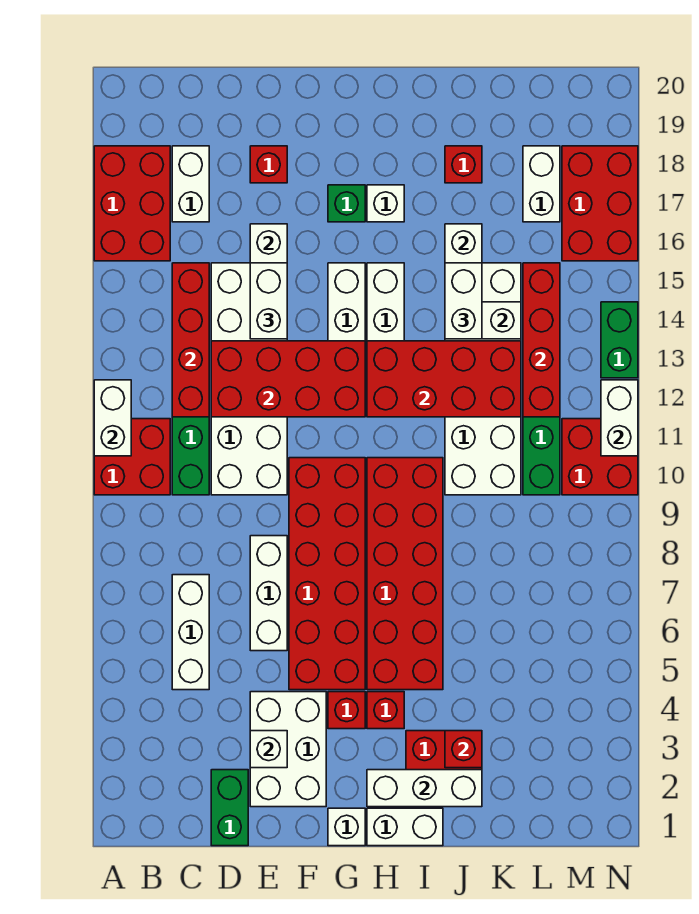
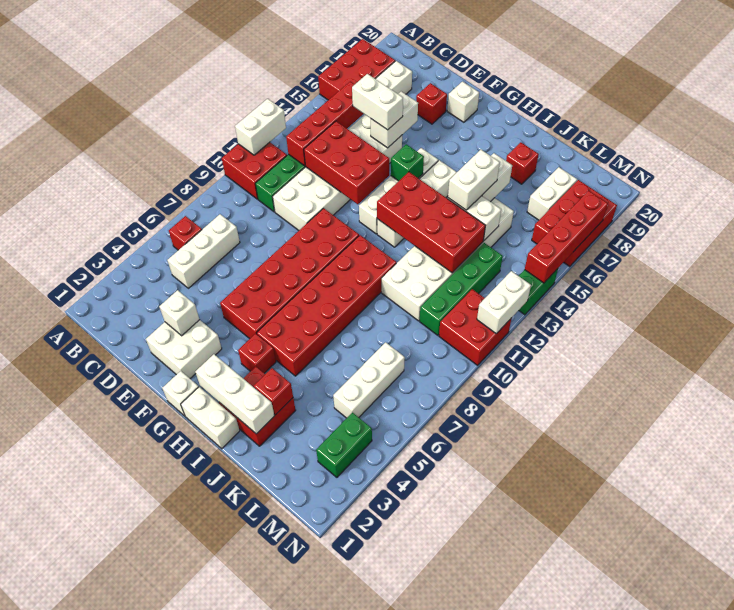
green brick D1:D2 level 1 -> green brick M3:M4 level 1
red brick D12:G13 level 2 -> red brick D12:F13 level 2
white brick E2:F4 level 1 -> white brick E2:F3 level 1
white brick E6:E8 level 1 -> white brick L5:L7 level 1
white brick E14:E15 level 3 -> white brick D15:E15 level 3
red brick G4 level 1 -> red brick B6 level 1
green brick G17 level 1 -> green brick G14 level 2
white brick H17 level 1 -> white brick F19 level 1
red brick L12:L15 level 2 -> red brick N14:N17 level 2

